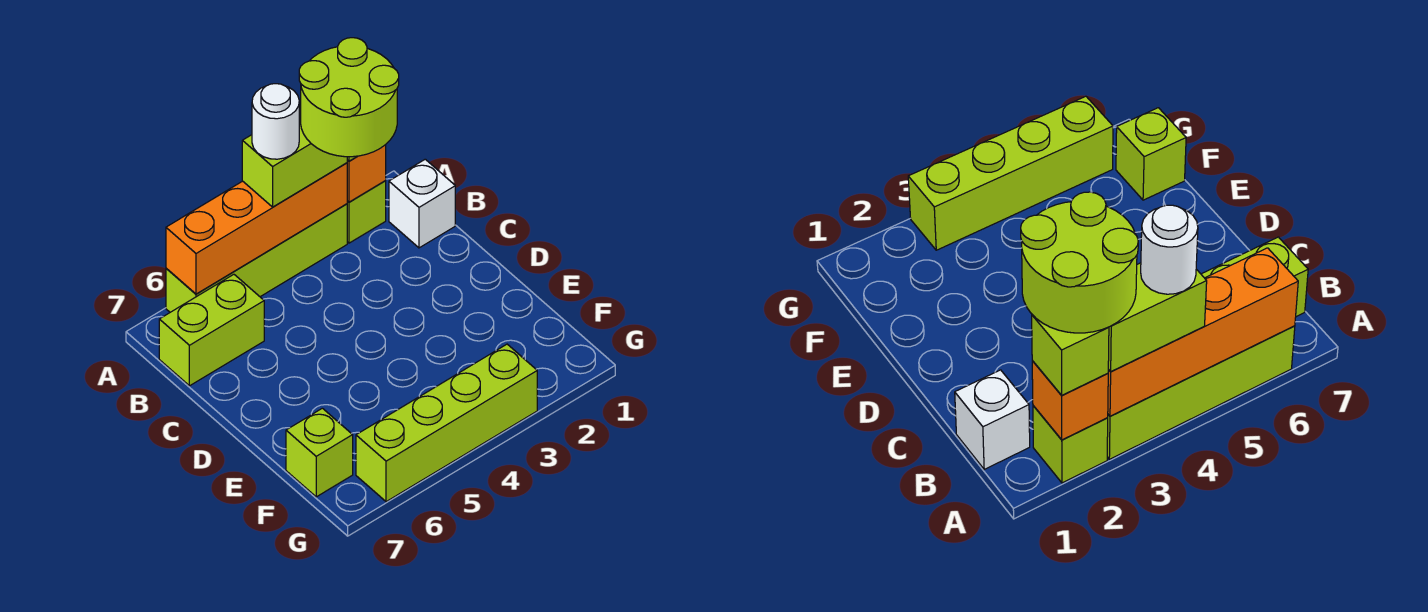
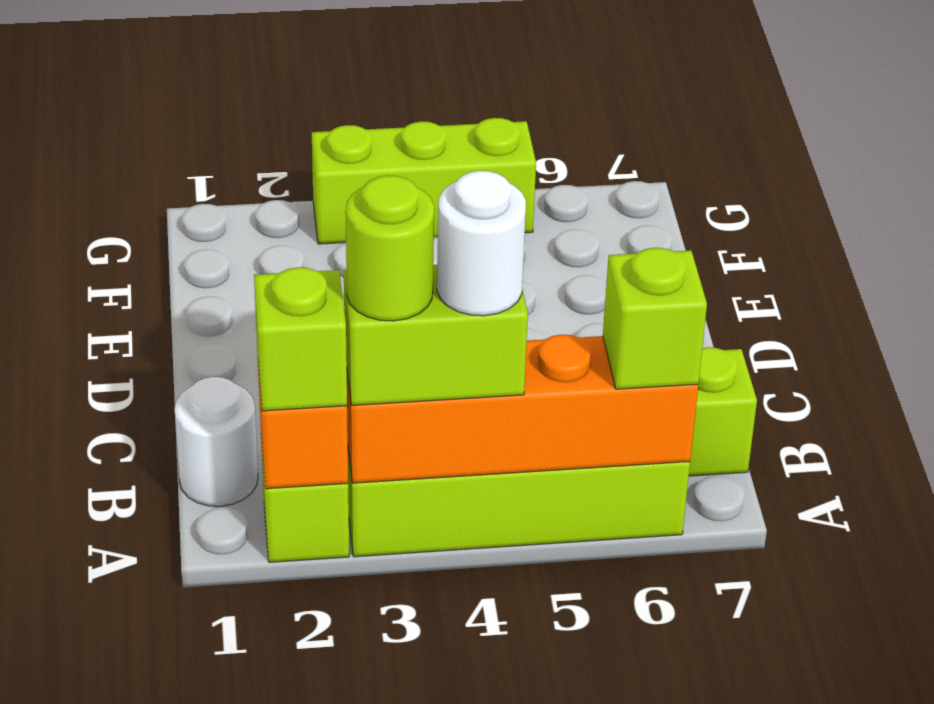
lime round brick A2:B3 level 4 -> lime round brick A3 level 4
white brick B1 level 1 -> white round brick B1 level 1
lime brick F7 level 1 -> lime brick A6 level 3
lime brick G3:G6 level 1 -> lime brick G3:G5 level 1

